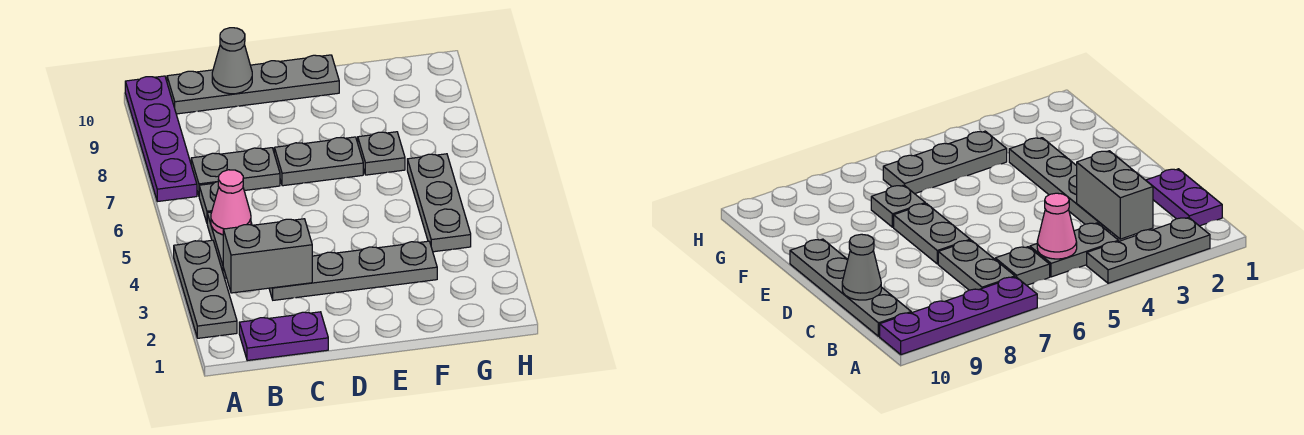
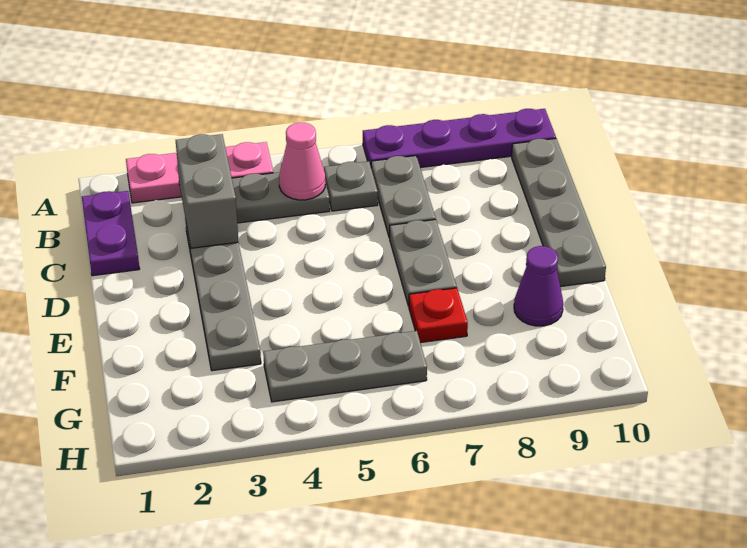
grey plate A2:A4 level 1 -> pink plate A2:A4 level 1
grey cone C10 level 2 -> none
grey plate F7 level 1 -> red plate F7 level 1
none -> purple cone F9 level 1

